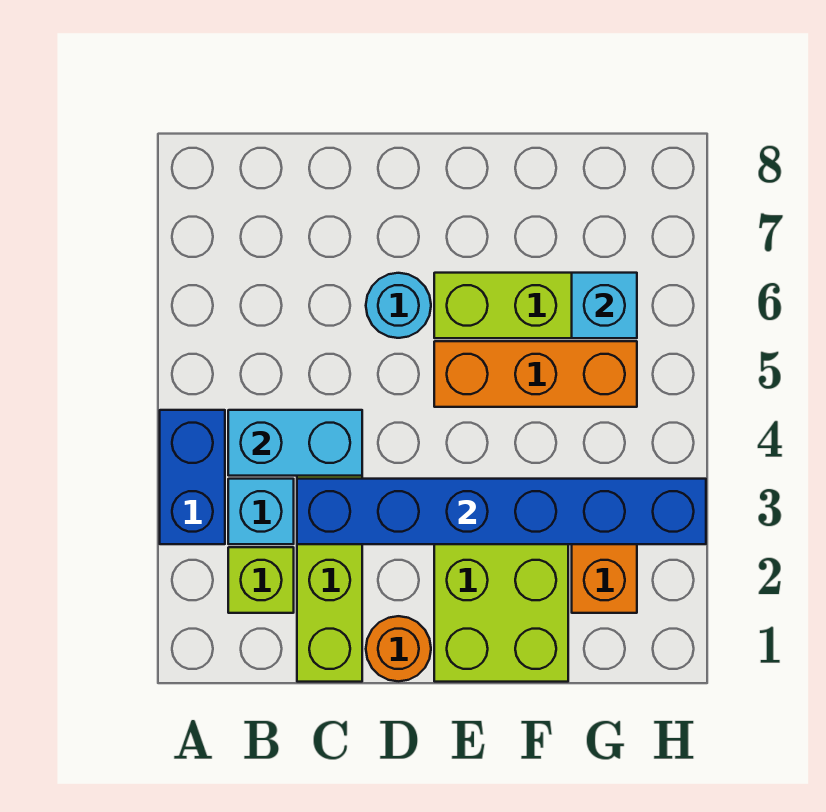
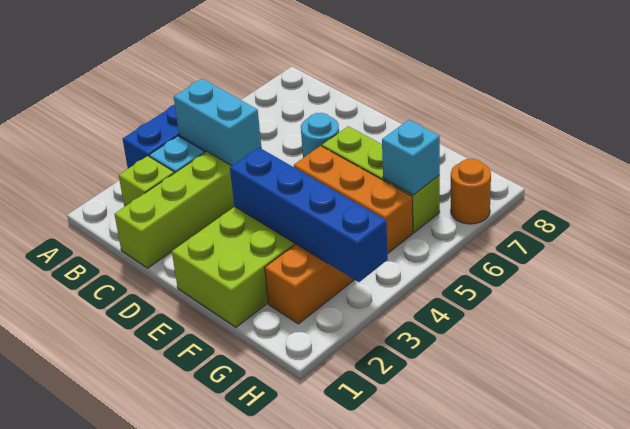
blue brick C3:H3 level 2 -> blue brick E3:H3 level 2
orange round brick D1 level 1 -> orange round brick H7 level 1

